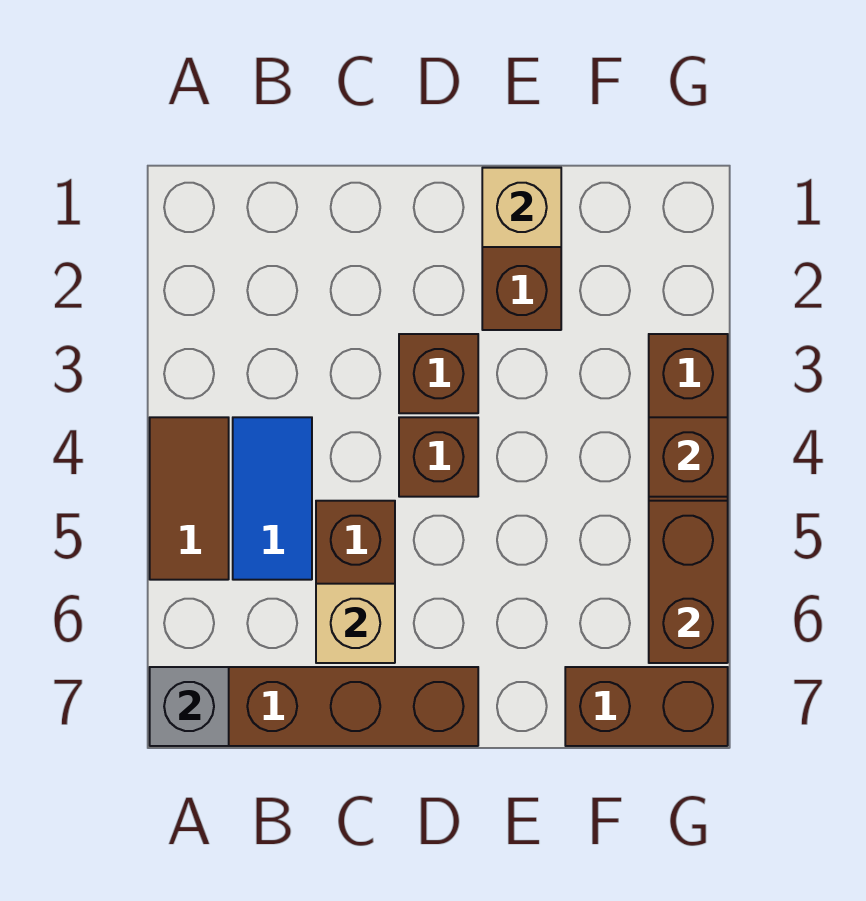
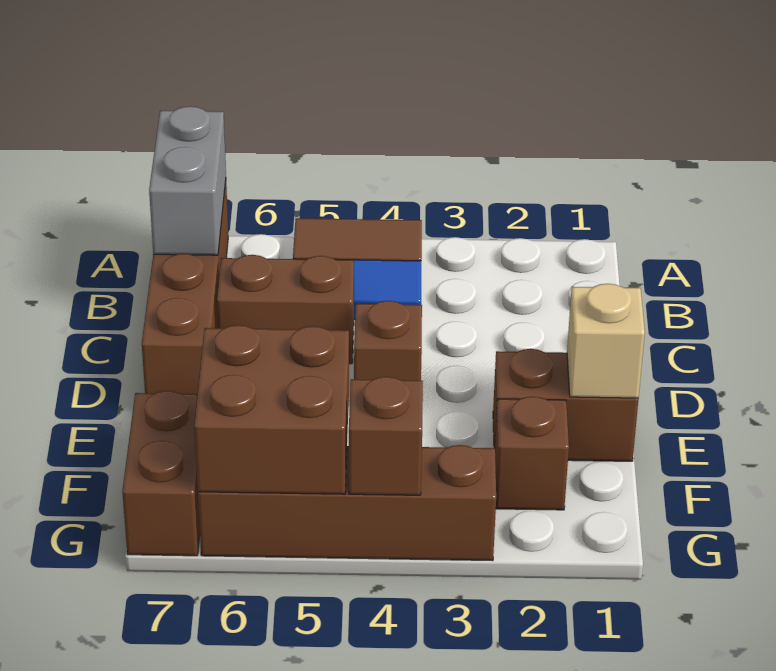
grey brick A7 level 2 -> grey brick A7:B7 level 2
tan brick C6 level 2 -> none
brown brick D3 level 1 -> brown brick F2 level 1
brown brick G5:G6 level 2 -> brown brick F5:G6 level 2

